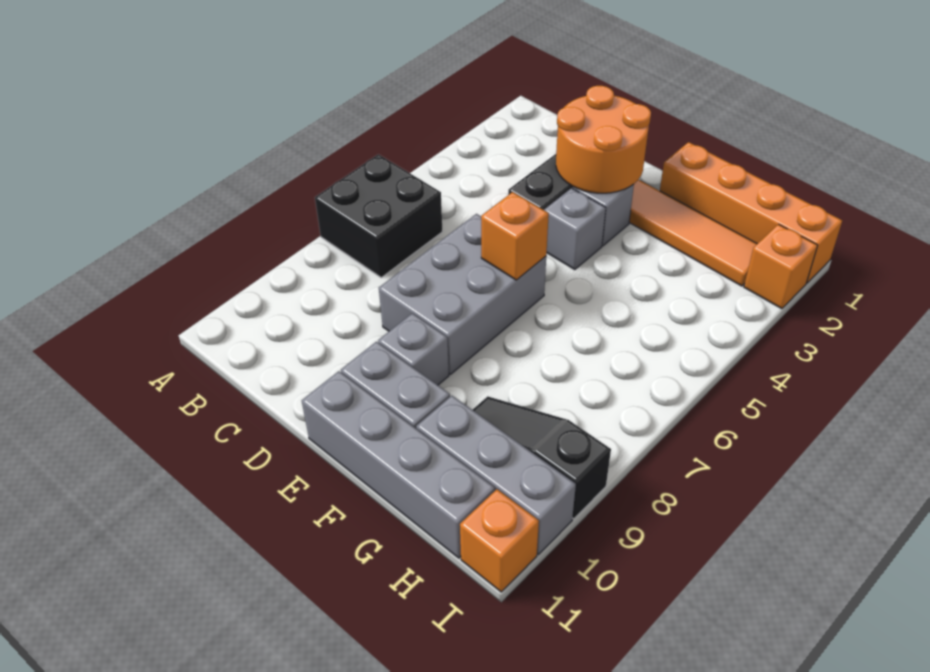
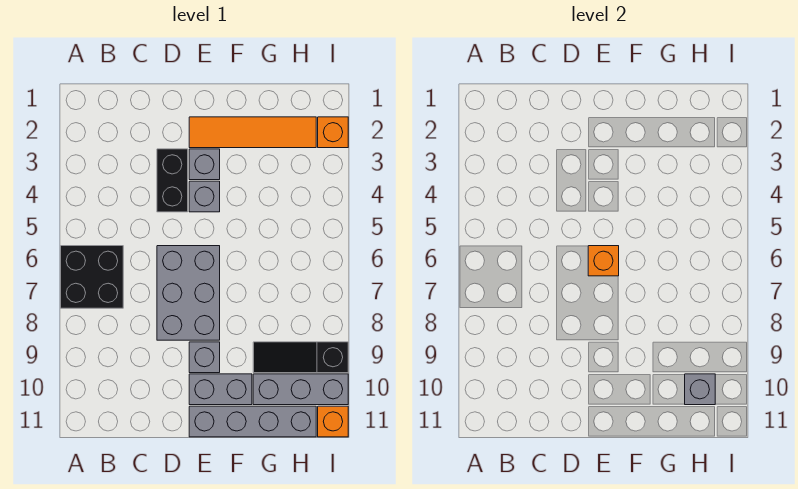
orange round brick D2:E3 level 2 -> none
orange brick F1:I1 level 1 -> none
none -> grey brick H10 level 2

